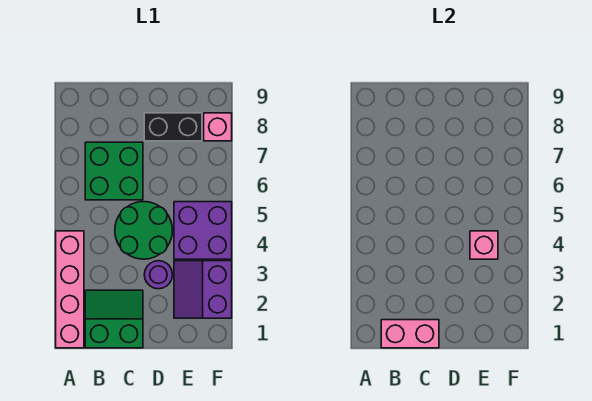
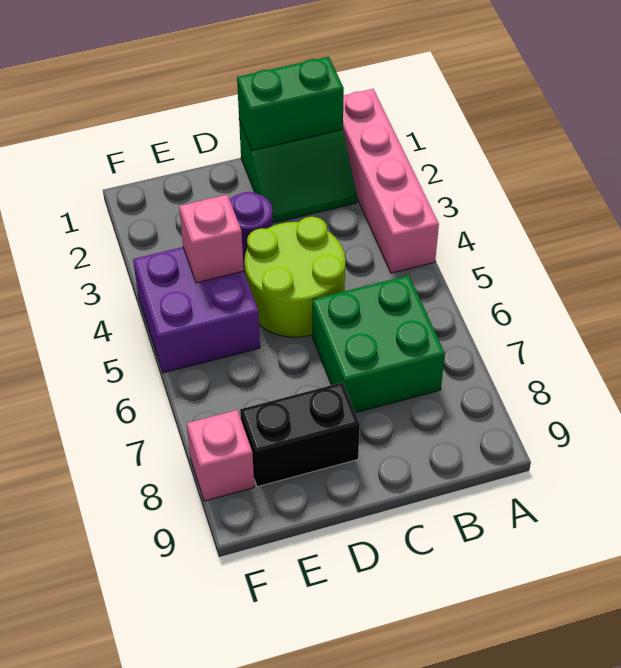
pink brick B1:C1 level 2 -> green brick B1:C1 level 2
green round brick C4:D5 level 1 -> lime round brick C4:D5 level 1
purple slope E2:F3 level 1 top F -> none

